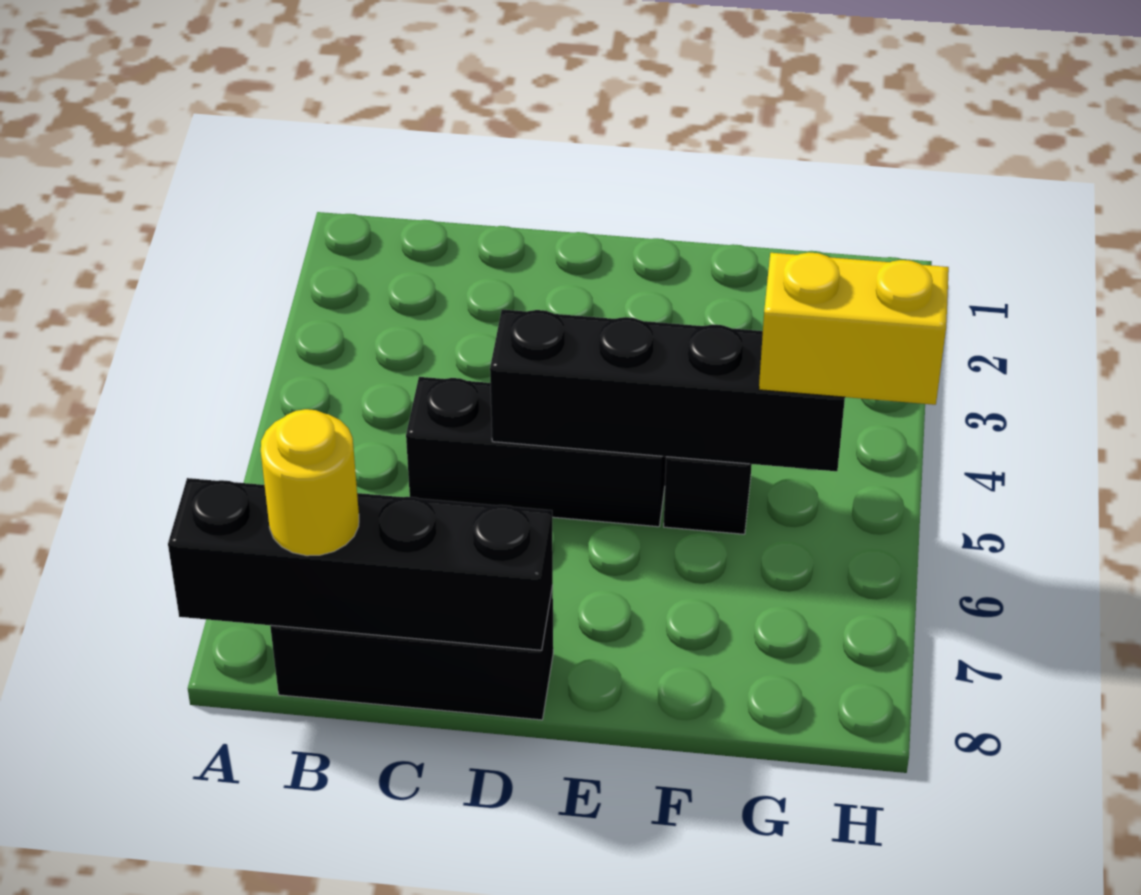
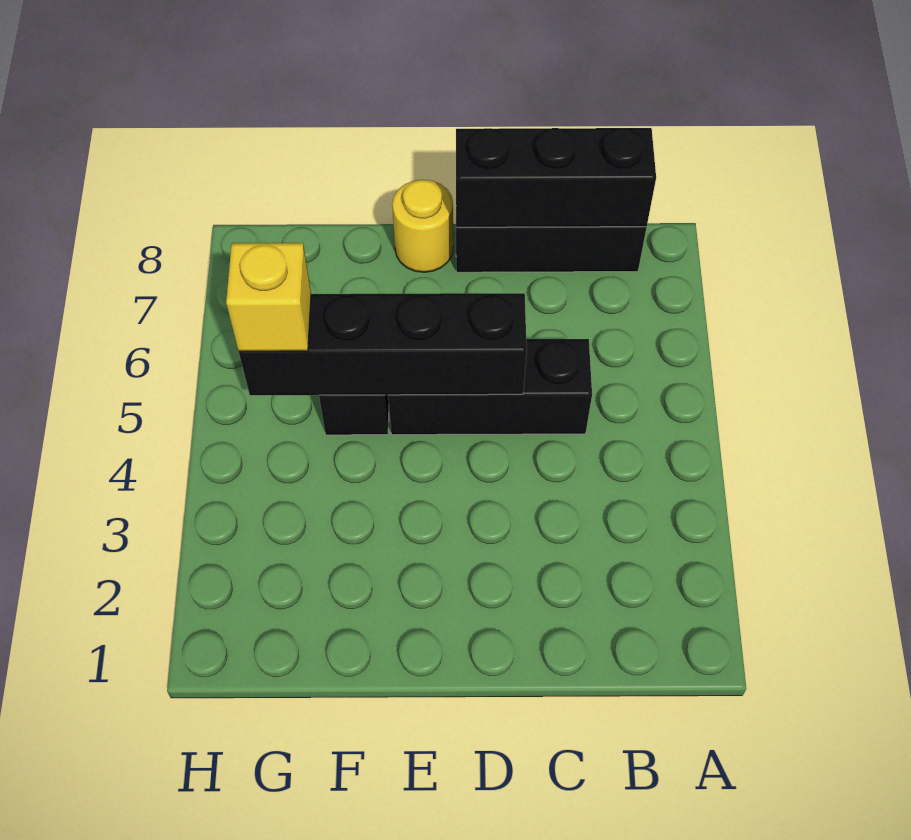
black brick A8:D8 level 2 -> black brick B8:D8 level 2
yellow round brick B8 level 3 -> yellow round brick E8 level 1
yellow brick G5:H5 level 3 -> yellow brick G5 level 3

